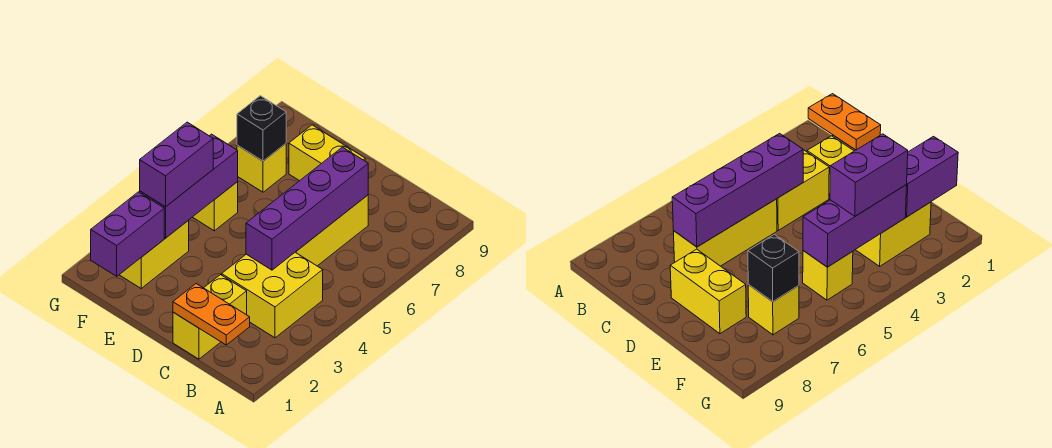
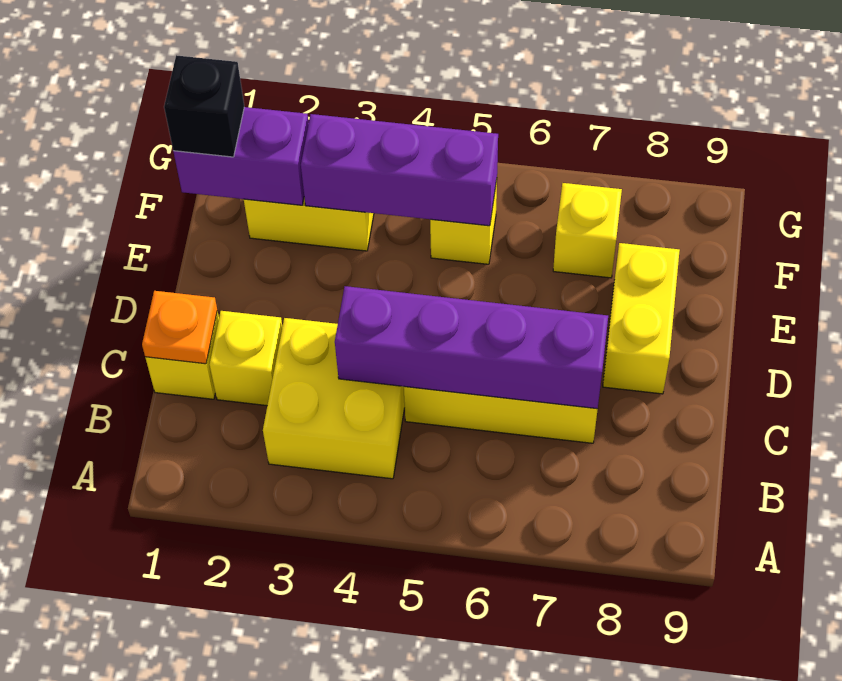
orange plate B1:C1 level 2 -> orange plate C1 level 2
purple brick F3:F4 level 3 -> none
black brick F7 level 2 -> black brick F1 level 3

